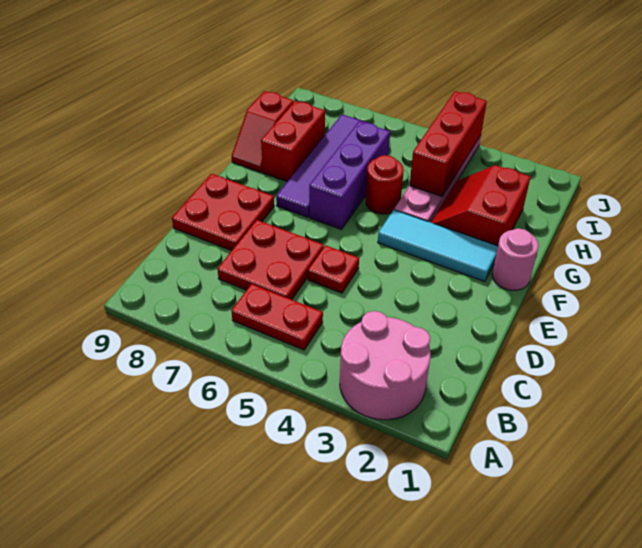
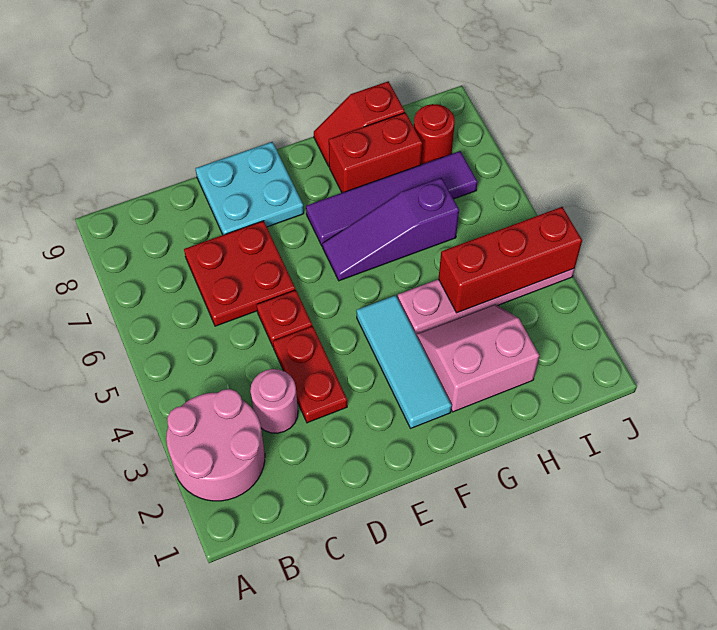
red plate B5:B6 level 1 -> red plate D3:D4 level 1
red plate D8:E9 level 1 -> cyan plate D8:E9 level 1
pink round brick F1 level 1 -> pink round brick C3 level 1
purple brick F6:H6 level 1 -> purple slope F6:H6 level 1 top H
red slope G2:H3 level 1 top 2 -> pink slope G2:H3 level 1 top 2
red round brick G5 level 1 -> red round brick I8 level 1

